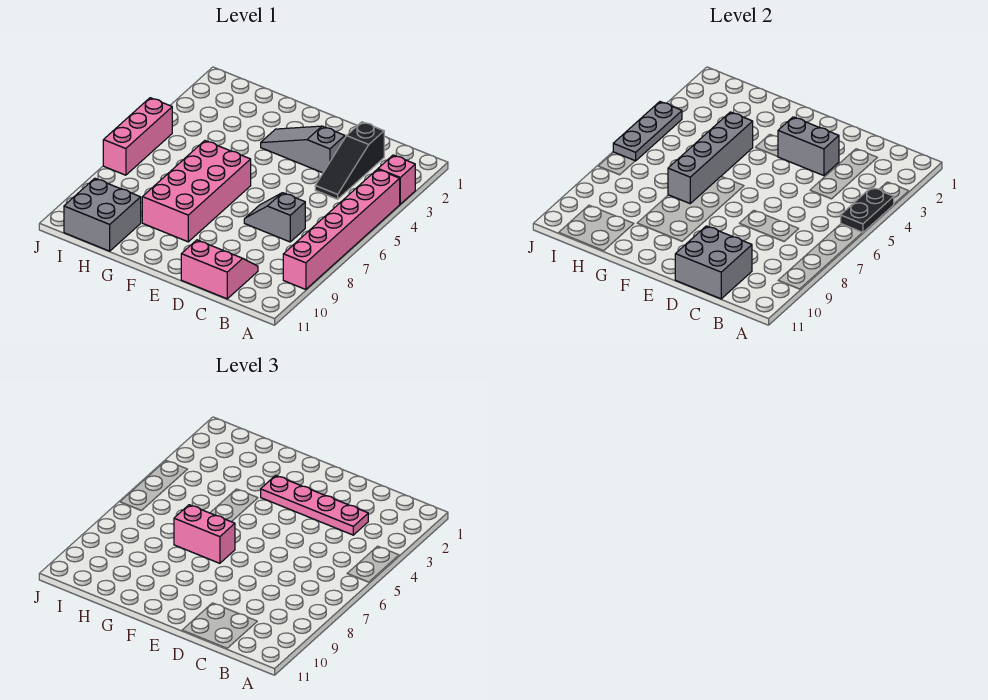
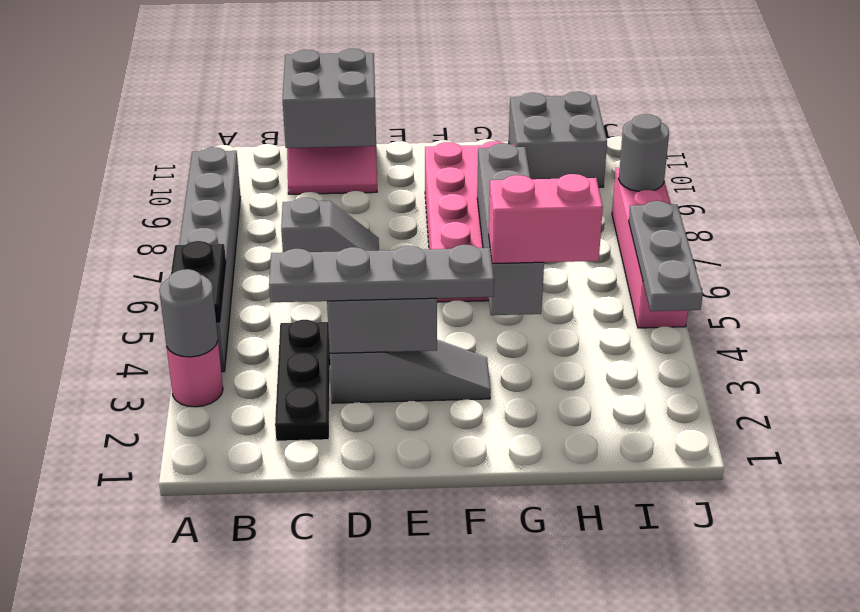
pink brick A3 level 1 -> pink round brick A3 level 1
none -> grey round brick A3 level 2
pink brick A4:A9 level 1 -> grey brick A4:A9 level 1
black slope C2:C4 level 1 top 2 -> black plate C2:C4 level 1
pink plate C3:F3 level 3 -> grey plate C3:F3 level 3
pink brick F7:G7 level 3 -> pink brick G4:H4 level 3
pink brick J5:J7 level 1 -> pink brick J5:J8 level 1
none -> grey round brick J8 level 2

